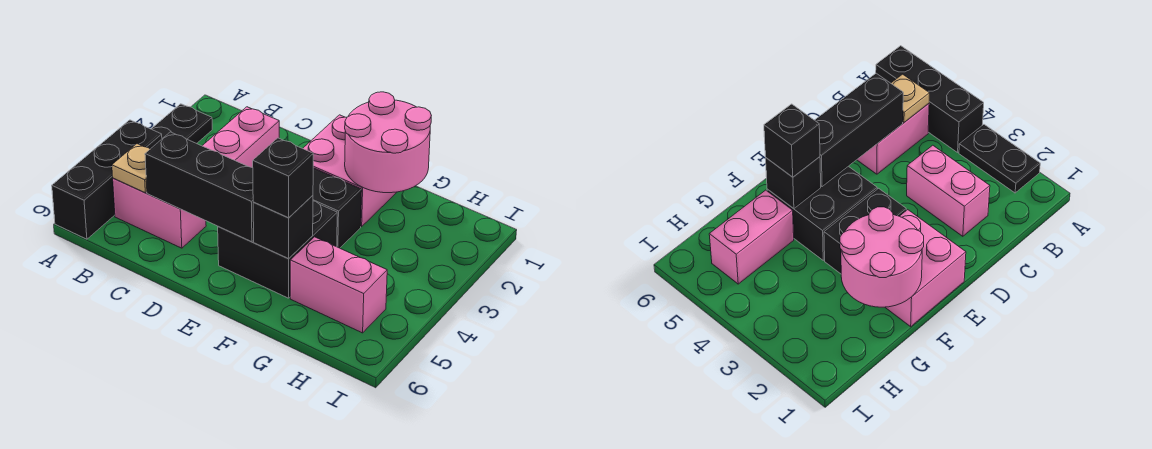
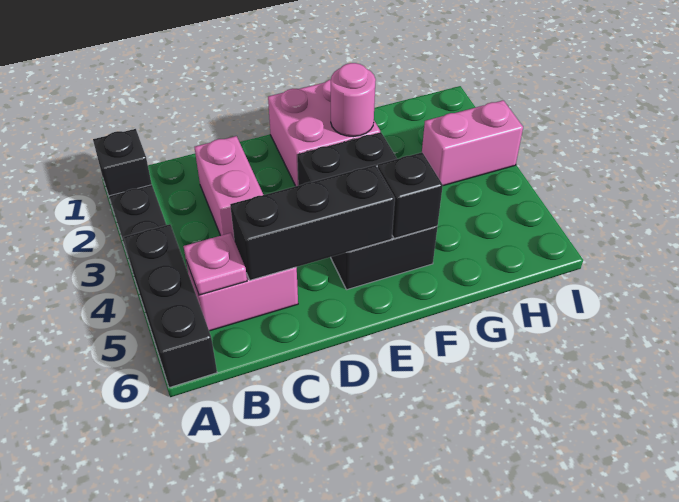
tan plate B5 level 2 -> pink plate B5 level 2
pink round brick F1:G2 level 2 -> pink round brick F2 level 2
black brick F5 level 3 -> black brick A1 level 1
pink brick G5:H5 level 1 -> pink brick H3:I3 level 1

